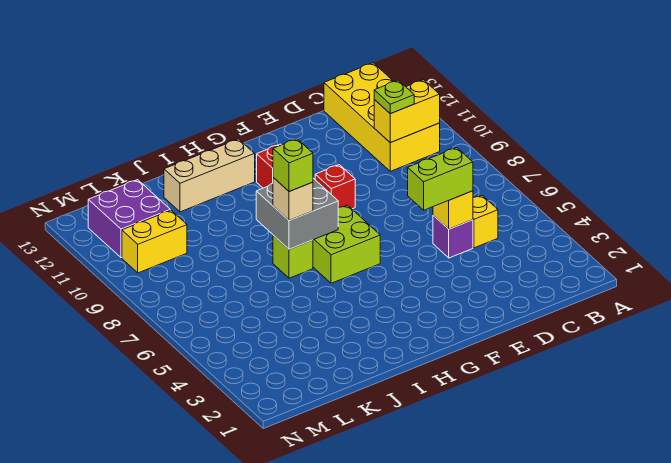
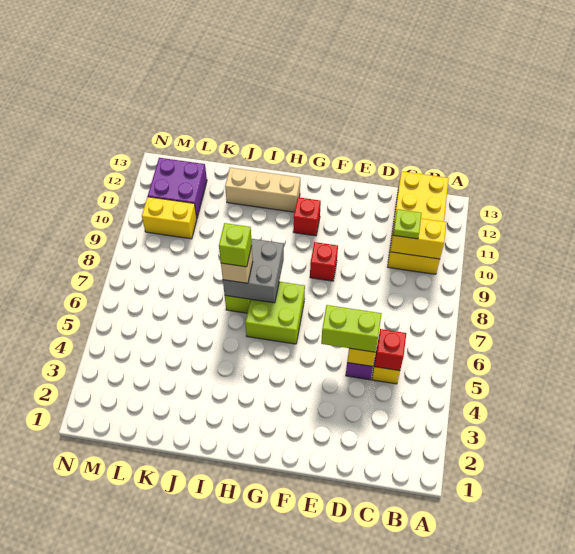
none -> red brick C5 level 2

